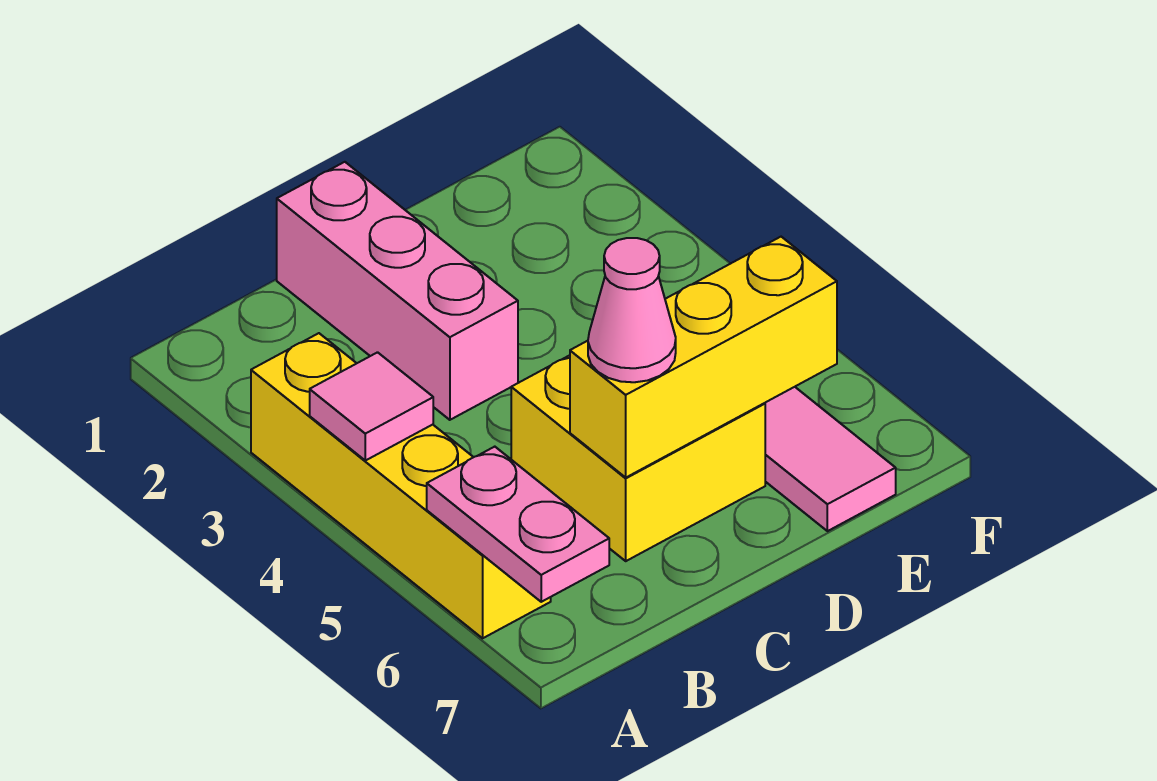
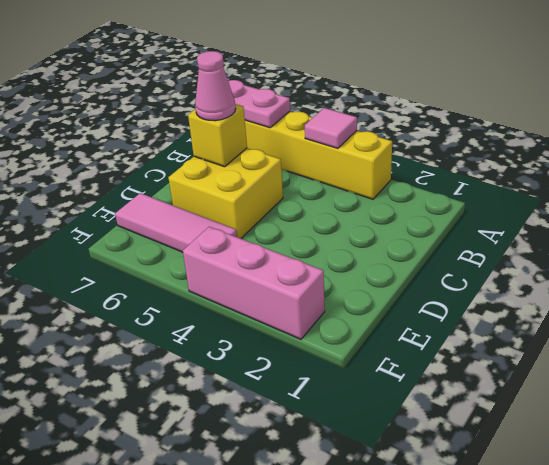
pink brick C1:C3 level 1 -> pink brick F2:F4 level 1
yellow brick C6:E6 level 2 -> yellow brick C6 level 2

